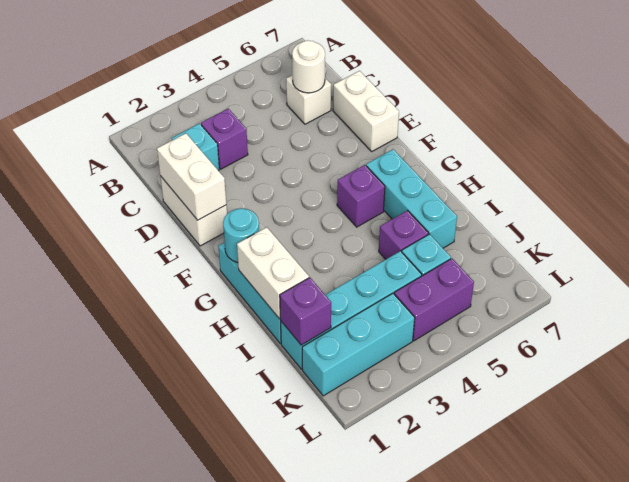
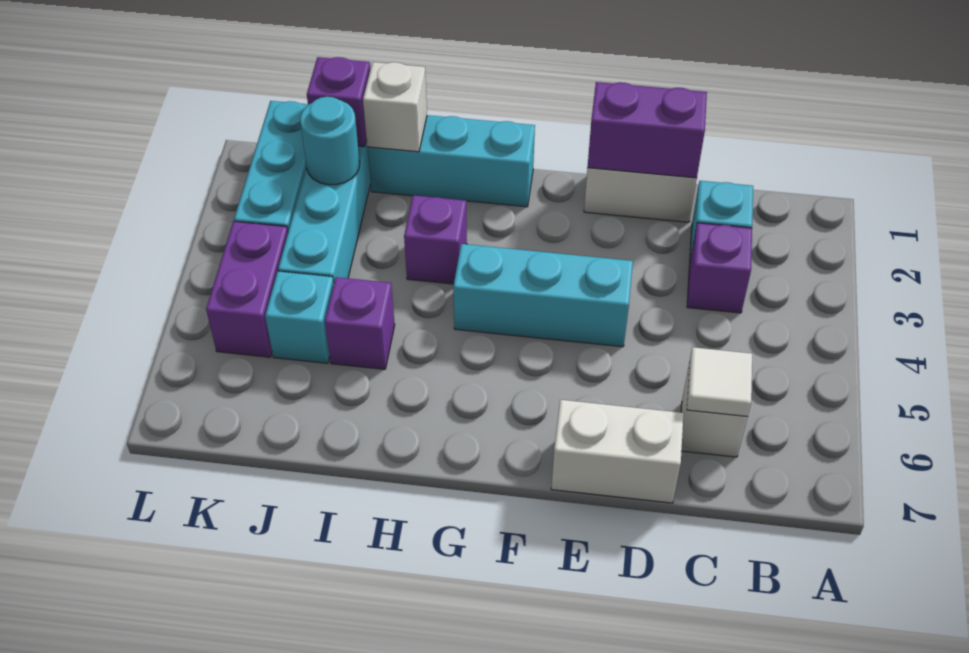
white round brick C6 level 2 -> white tile C6 level 2
white brick D1:E1 level 2 -> purple brick D1:E1 level 2
cyan round brick G1 level 2 -> cyan round brick J2 level 2
purple brick G5 level 1 -> purple brick H3 level 1
cyan brick G6:I6 level 1 -> cyan brick E4:G4 level 1
white brick H1:I1 level 2 -> white brick I1 level 2

